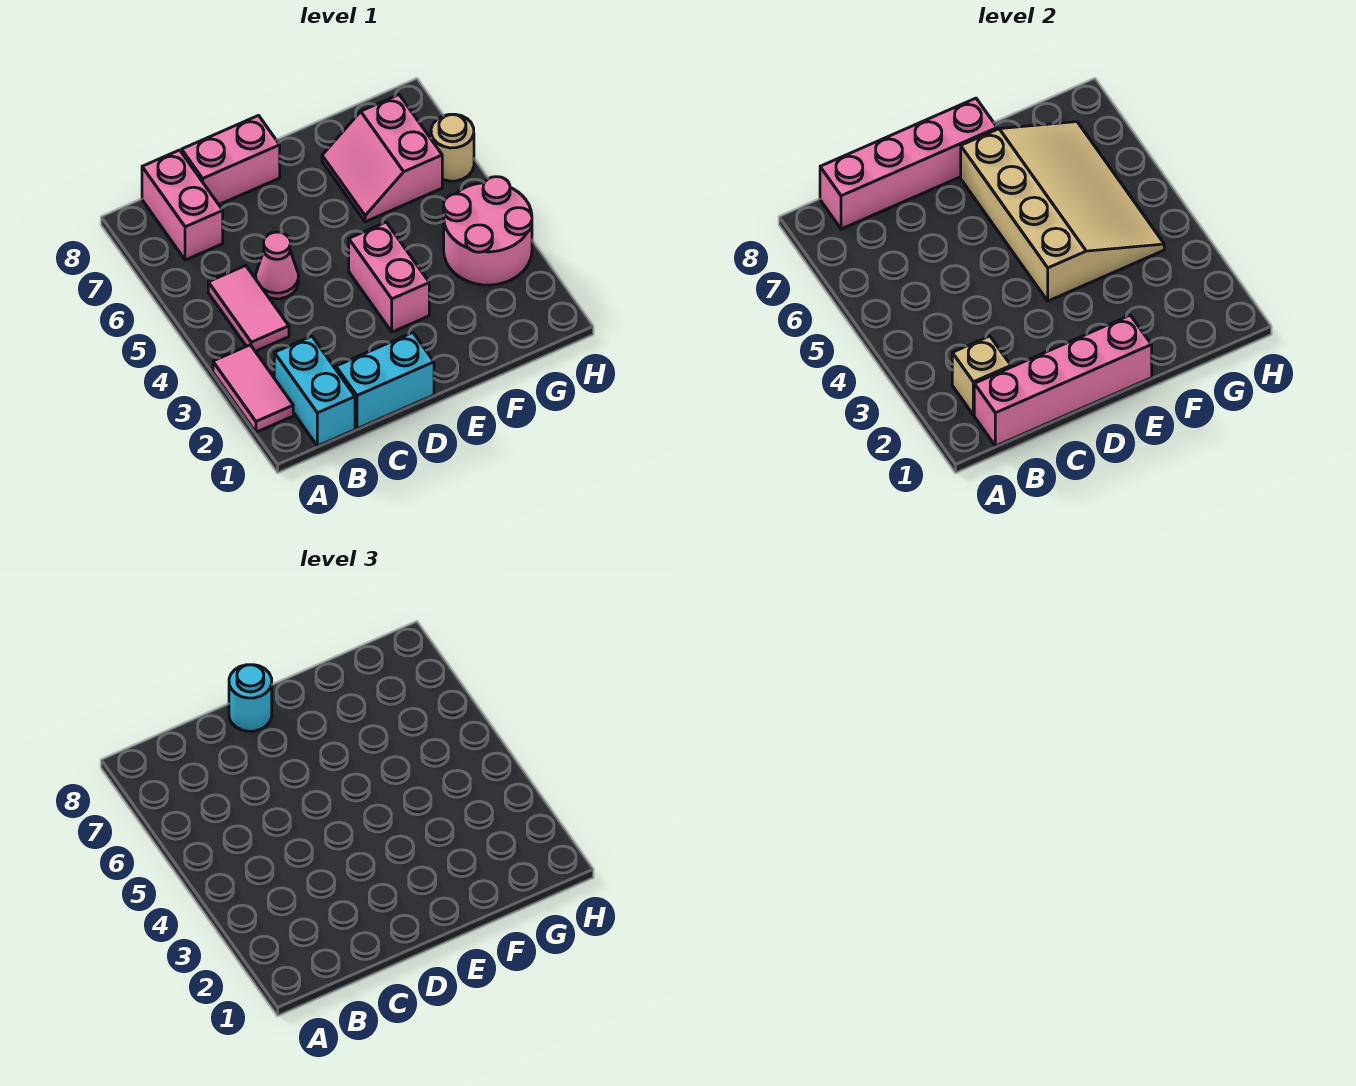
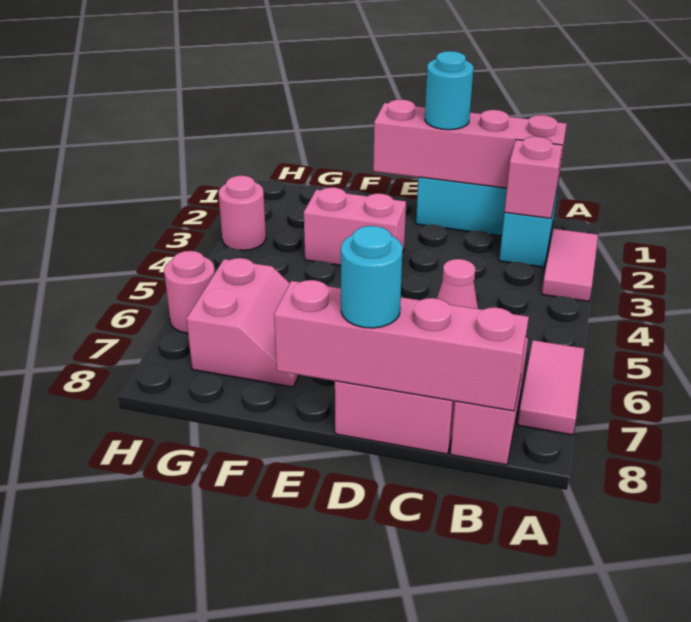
tan brick B2 level 2 -> pink brick B2 level 2
pink tile B4:B5 level 1 -> pink tile A6:A7 level 1
none -> cyan round brick D1 level 3
pink brick E3:E4 level 1 -> pink brick E3:F3 level 1
tan slope E4:G7 level 2 top E -> none
pink round brick G3:H4 level 1 -> pink round brick H3 level 1
tan round brick H6 level 1 -> pink round brick H6 level 1

